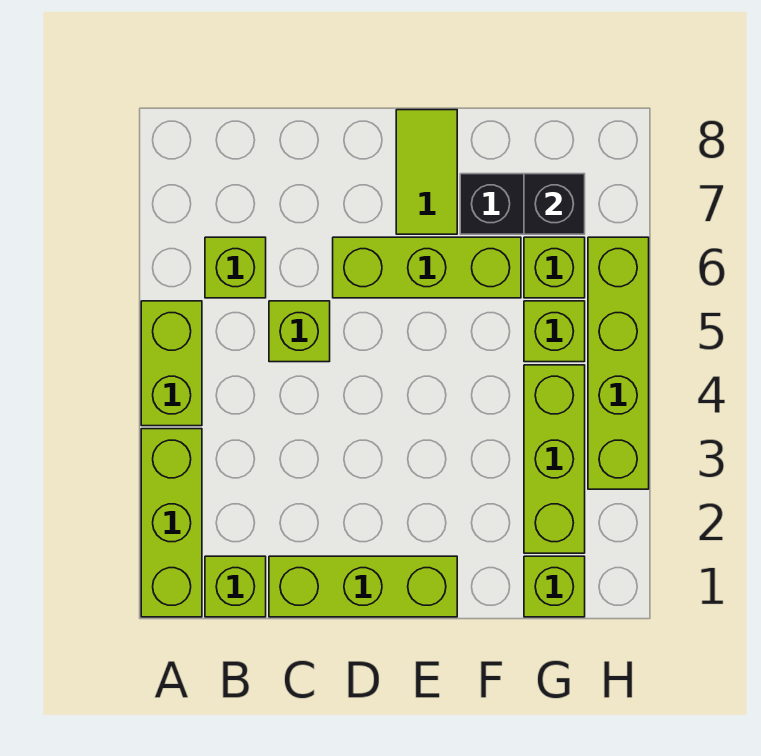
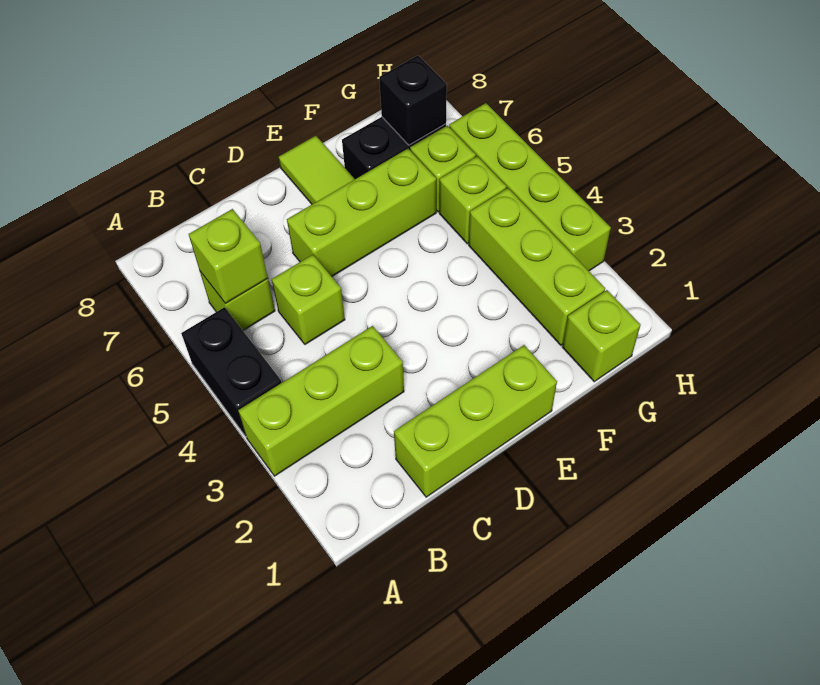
lime brick A1:A3 level 1 -> lime brick A3:C3 level 1
lime brick A4:A5 level 1 -> black brick A4:A5 level 1
lime brick B1 level 1 -> lime brick B6 level 2

